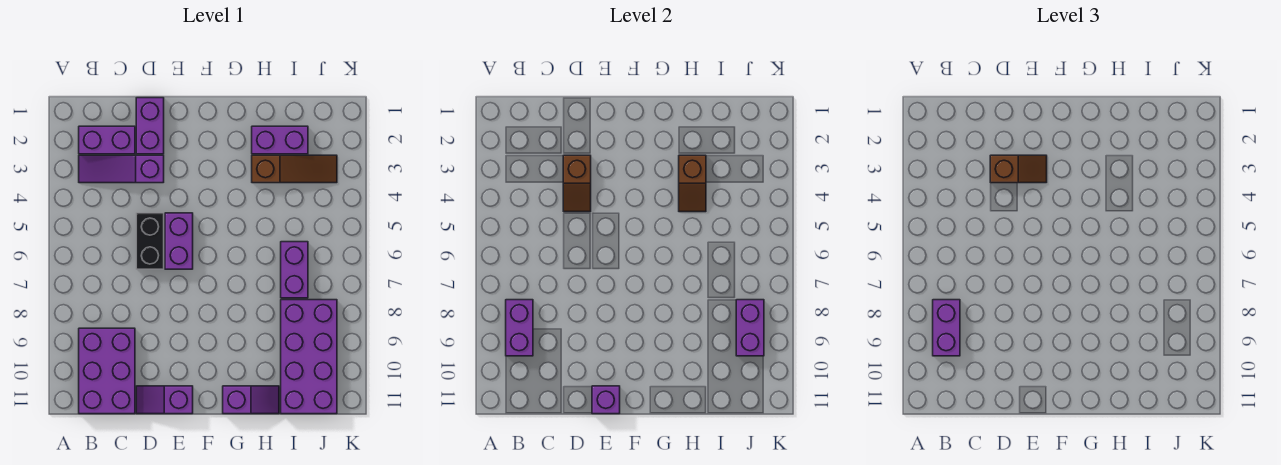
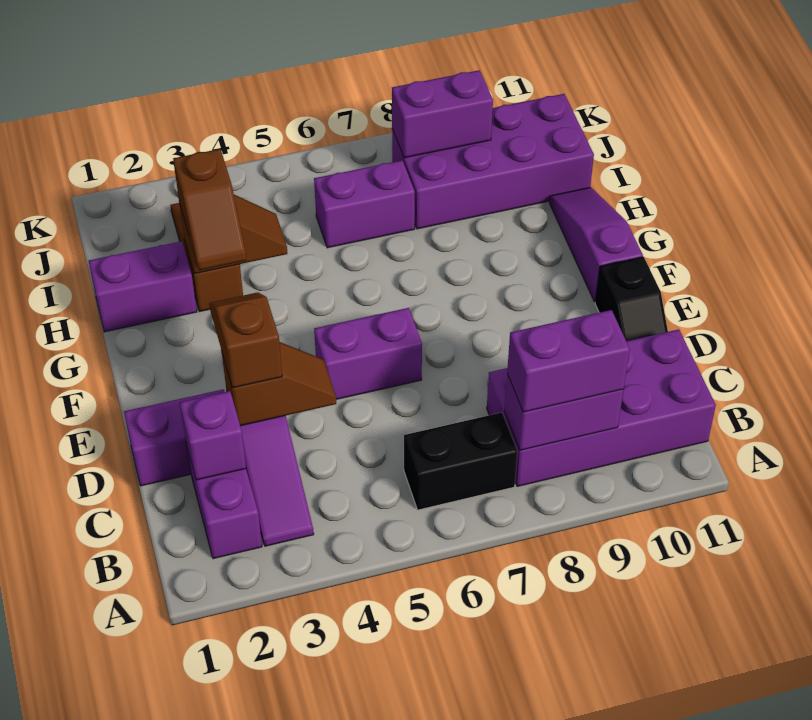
purple brick B9:C11 level 1 -> purple brick B8:C11 level 1
black brick D5:D6 level 1 -> black brick B6:B7 level 1
purple slope D11:E11 level 1 top E -> black slope D11:E11 level 1 top E
purple brick E11 level 2 -> purple brick C2 level 2
none -> brown slope G3:H3 level 3 top H
purple slope G11:H11 level 1 top G -> purple slope F11:H11 level 1 top F
purple brick H2:I2 level 1 -> purple brick H1:H2 level 1

